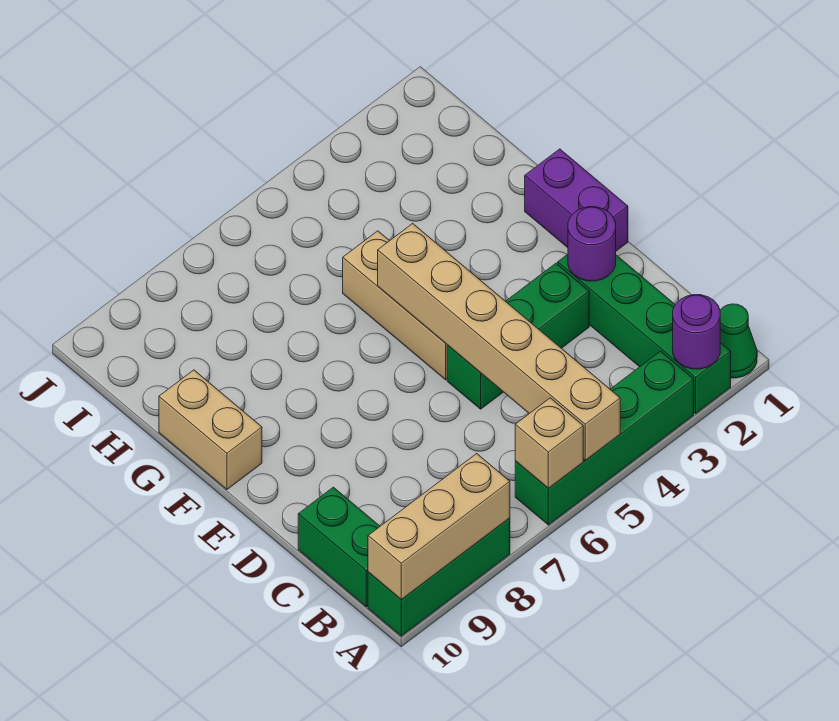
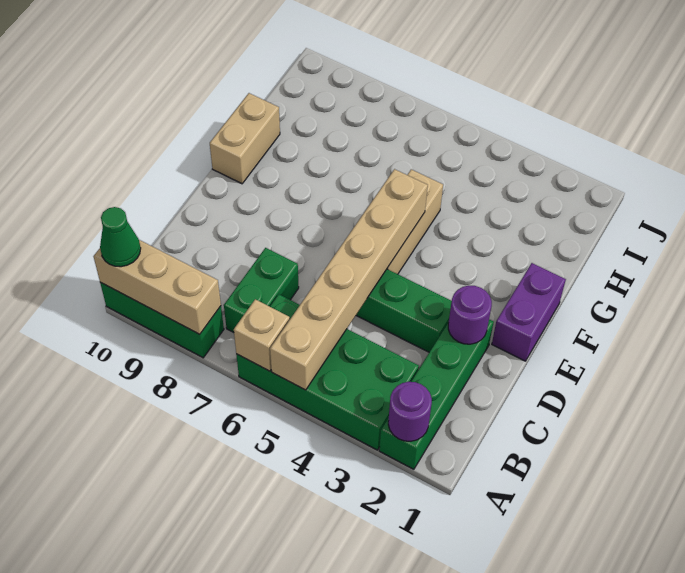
green cone A1 level 1 -> green cone A10 level 3
green brick A3:A6 level 1 -> green brick A3:B6 level 1
green brick B10:C10 level 1 -> green brick B7:C7 level 1

